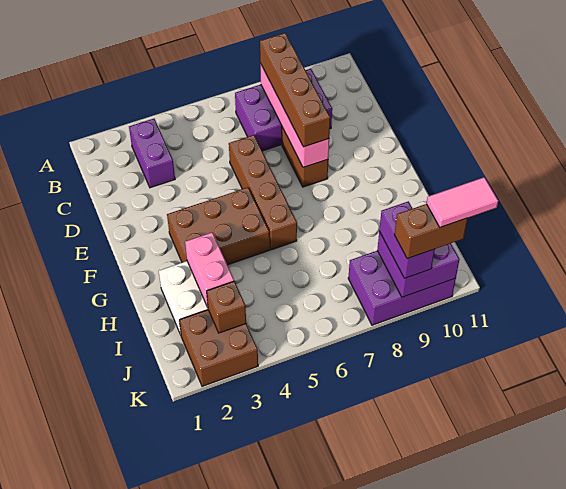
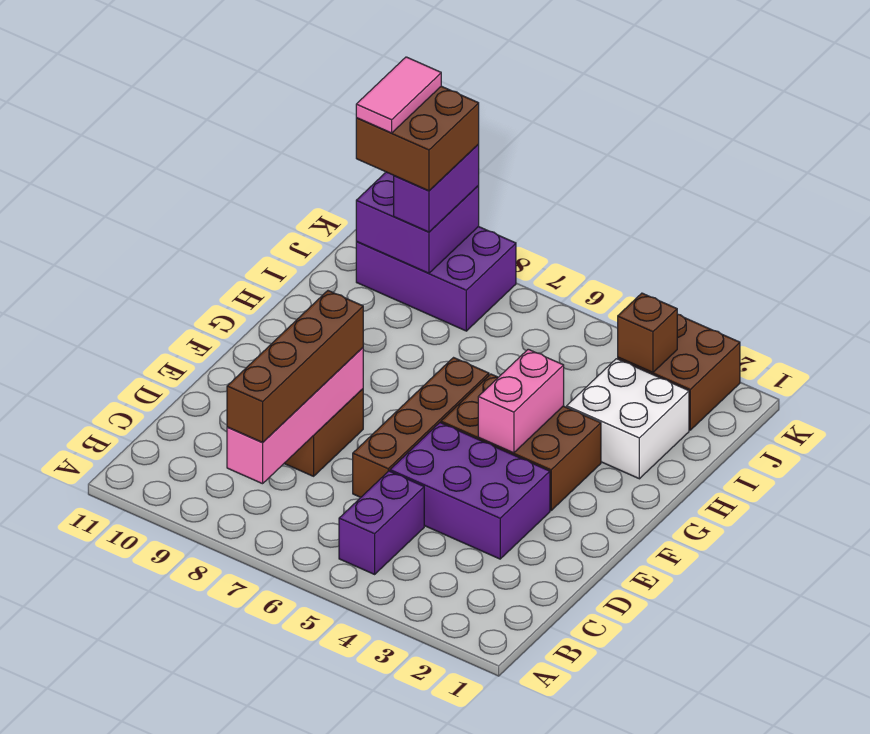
purple brick B3:C3 level 1 -> purple brick B5:C5 level 1
purple brick B7:C9 level 1 -> purple brick D3:E5 level 1
pink brick H3:I3 level 2 -> pink brick F4:G4 level 2
brown brick K9:K10 level 4 -> brown brick J9:K10 level 4
pink tile K10:K11 level 5 -> pink tile J10:K10 level 5

